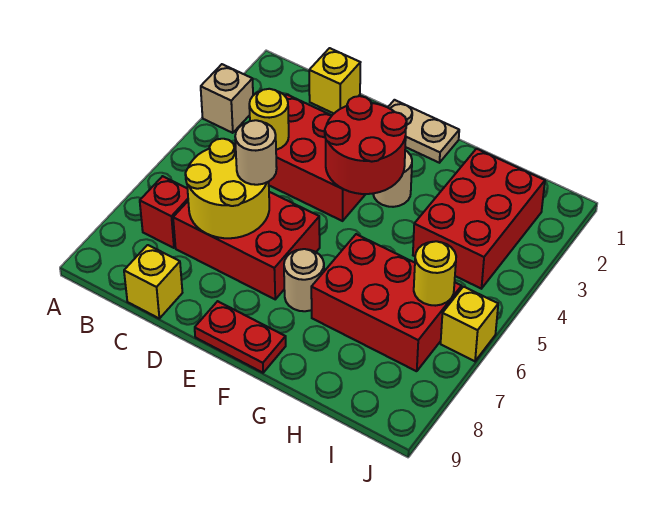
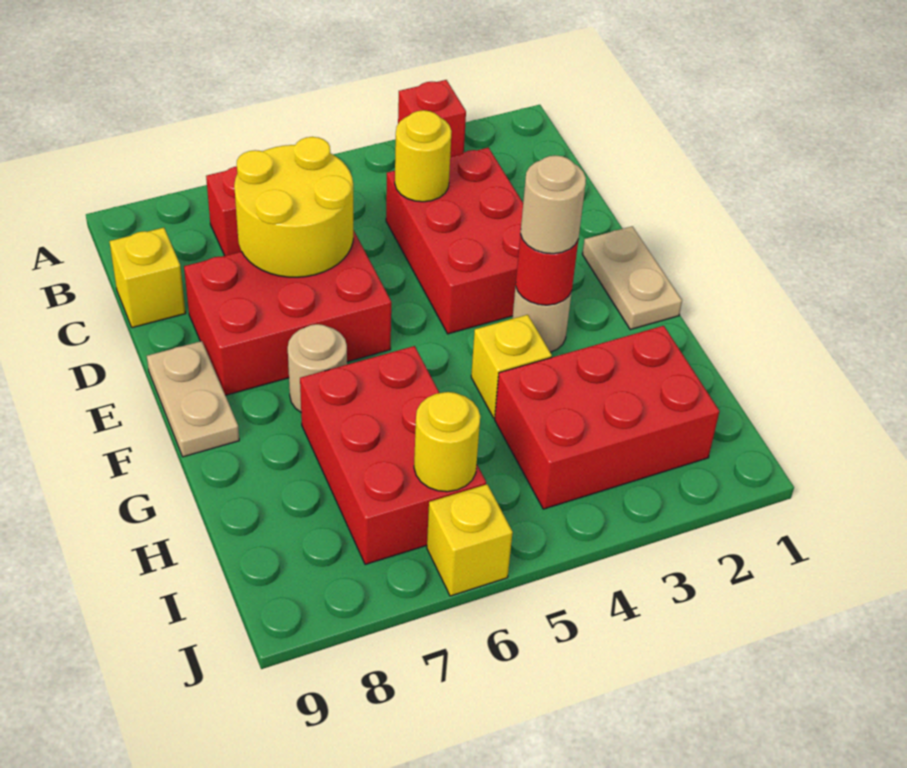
tan brick A3 level 1 -> red brick A3 level 1
yellow brick C1 level 1 -> yellow brick G4 level 1
red brick C6:E7 level 1 -> red brick D6:E8 level 1
tan round brick D6 level 3 -> tan round brick F3 level 3
red round brick E3:F4 level 2 -> red round brick F3 level 2
red plate E9:F9 level 1 -> tan plate E9:F9 level 1

